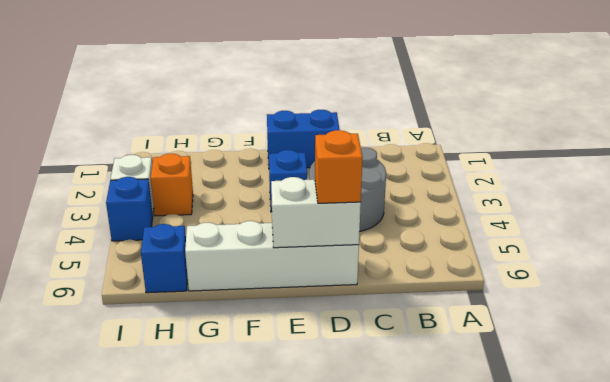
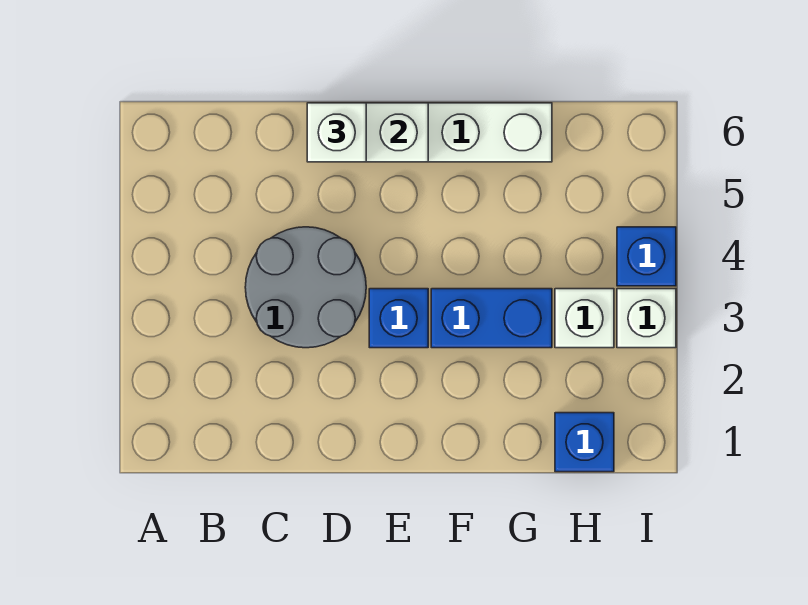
blue brick D1:E1 level 1 -> blue brick F3:G3 level 1
orange brick D6 level 3 -> white brick D6 level 3
orange brick H3 level 1 -> white brick H3 level 1
blue brick H6 level 1 -> blue brick H1 level 1

